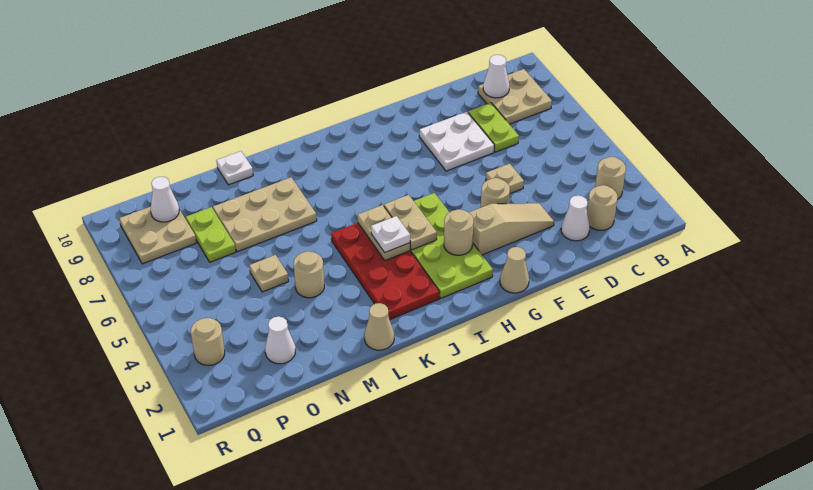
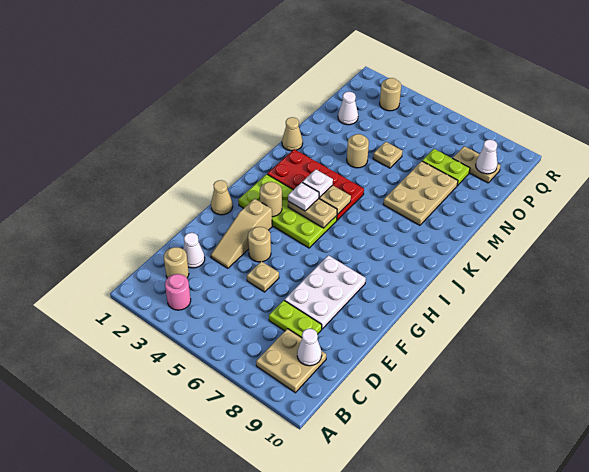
tan round brick B3 level 1 -> pink round brick B3 level 1
white plate E7:F8 level 1 -> white plate E7:G8 level 1
white plate M10 level 1 -> white plate I4 level 3
tan plate P8:Q9 level 1 -> tan plate P8:P9 level 1

